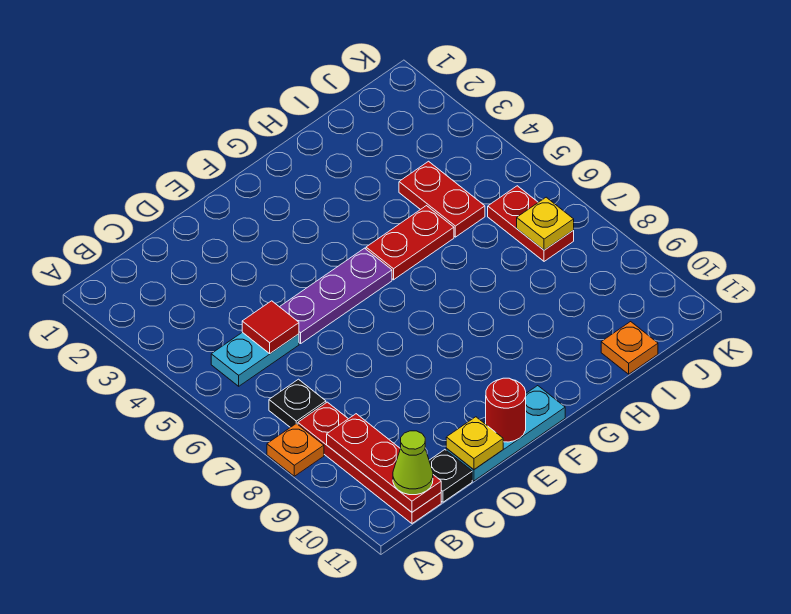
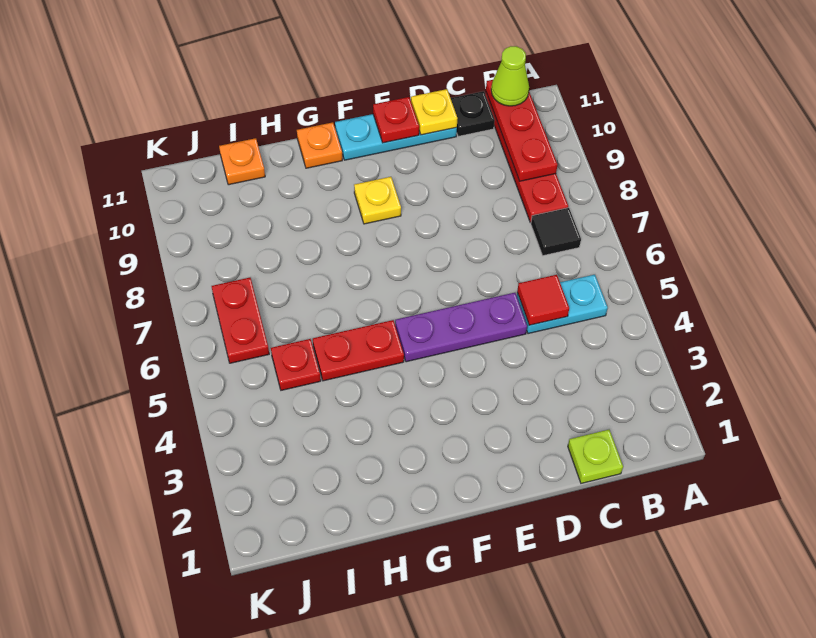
orange plate A8 level 1 -> orange plate G11 level 1
black plate B7 level 1 -> black tile B7 level 1
none -> lime plate C1 level 1
red round brick E11 level 2 -> red plate E11 level 2
red plate I4:I5 level 1 -> red plate I5 level 1
yellow plate J7 level 2 -> yellow plate F9 level 1

